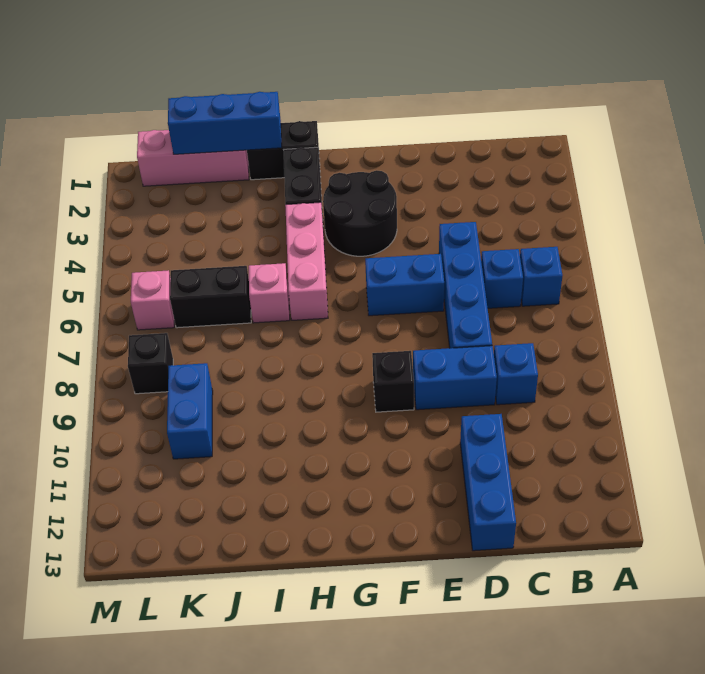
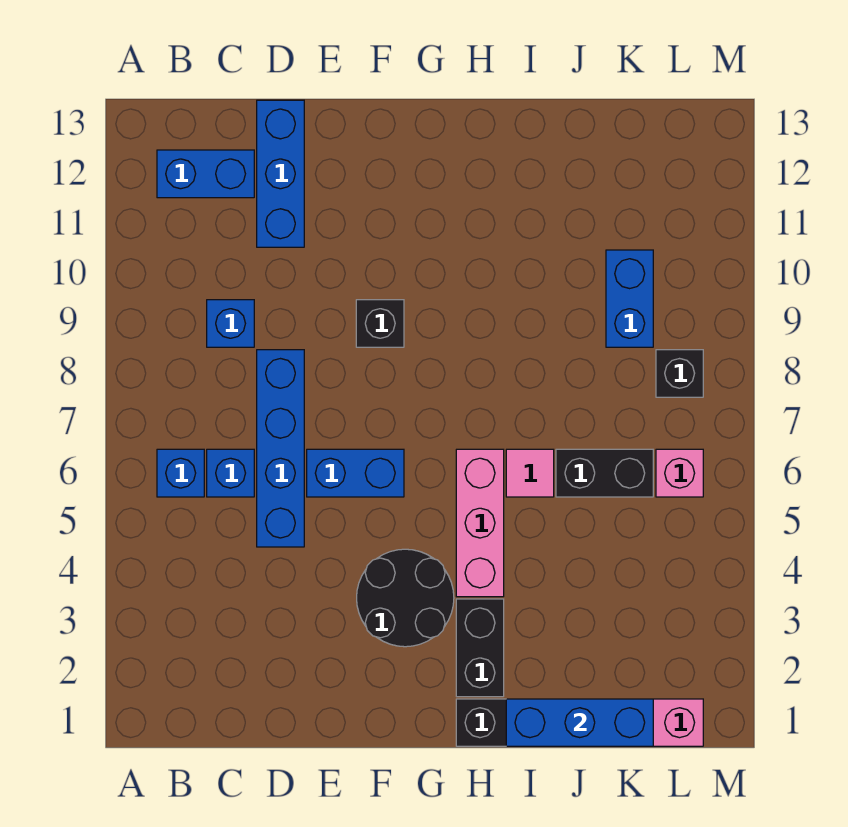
blue brick D9:E9 level 1 -> blue brick B12:C12 level 1
pink brick I6 level 1 -> pink tile I6 level 1

